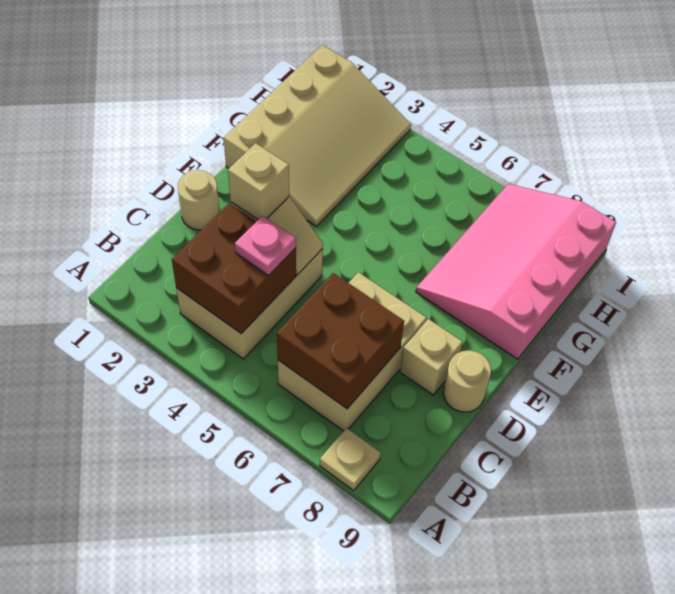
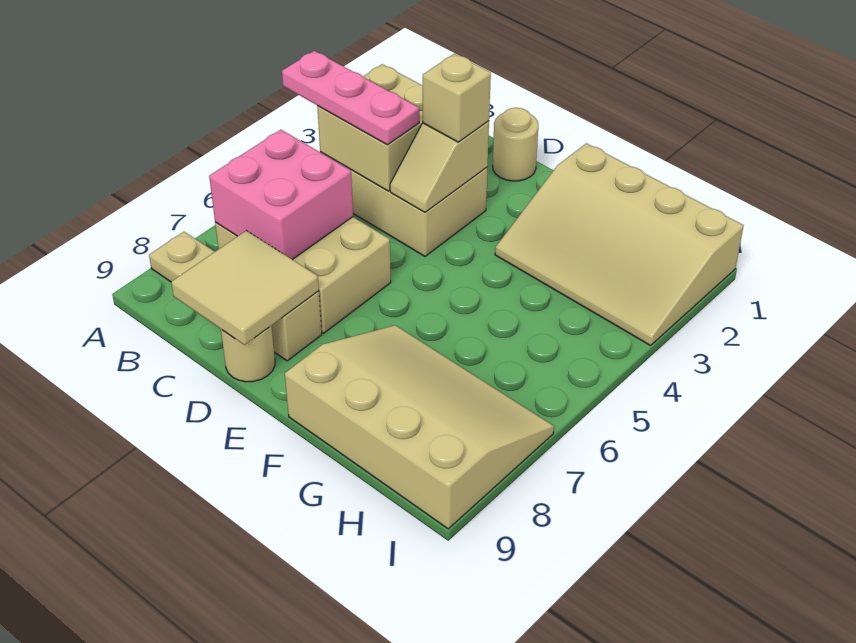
brown brick B3:C4 level 2 -> tan brick B3:C4 level 2
brown brick B6:C7 level 2 -> pink brick B6:C7 level 2
pink plate C4 level 3 -> pink plate A4:C4 level 3
none -> tan tile C8:D9 level 2
pink slope F7:I9 level 1 top 9 -> tan slope F7:I9 level 1 top 9

